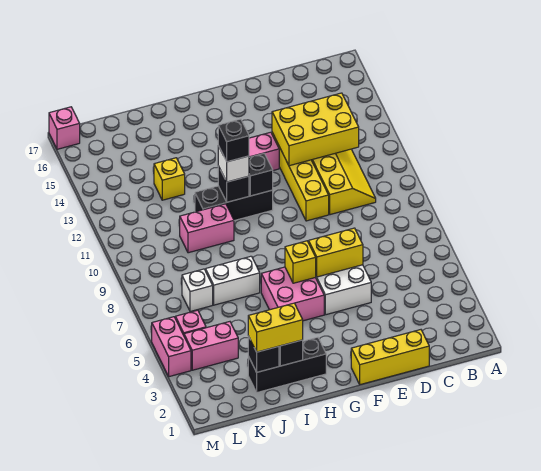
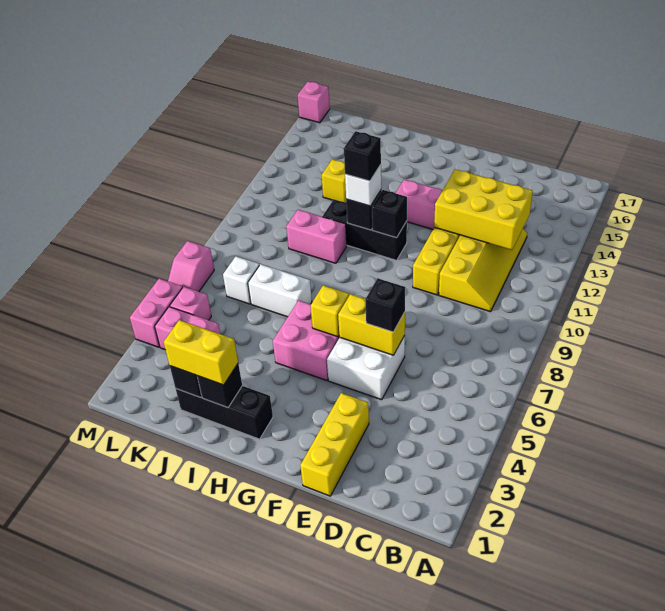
yellow brick D1:F1 level 1 -> yellow brick E1:E3 level 1
none -> black brick E6 level 3
none -> pink slope M6:M7 level 1 top 7

